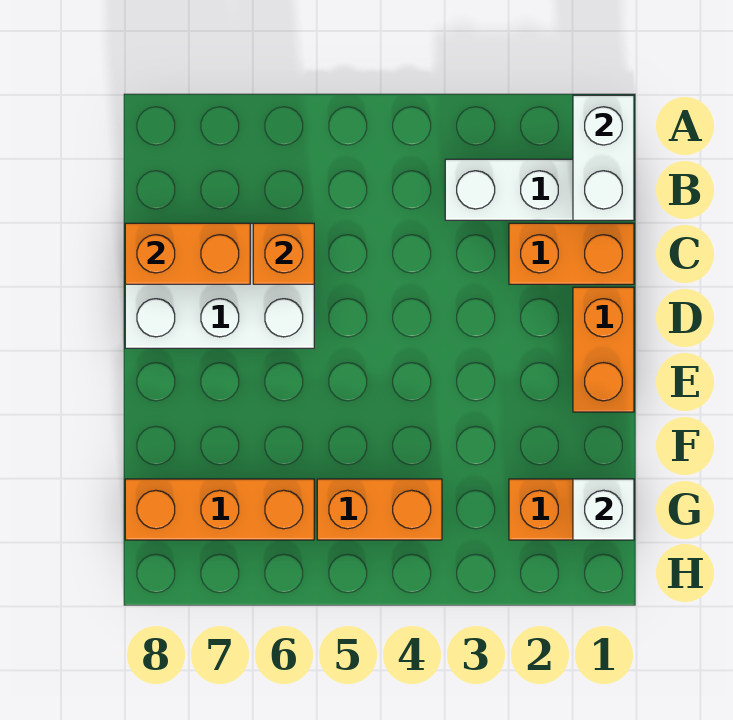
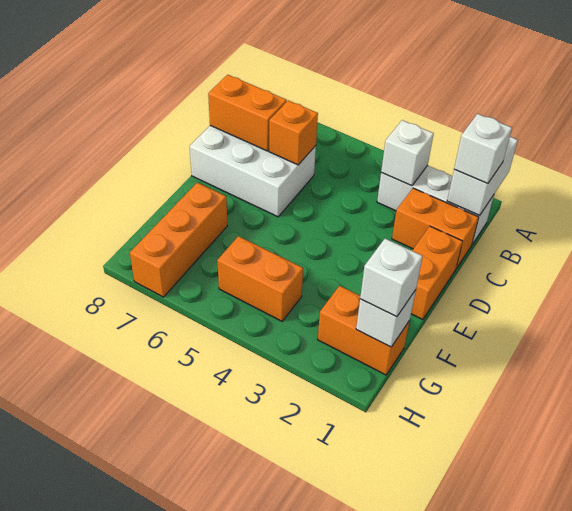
none -> white brick B1 level 3
none -> white brick B3 level 2
none -> white brick G1 level 3
orange brick G6:G8 level 1 -> orange brick F7:H7 level 1

